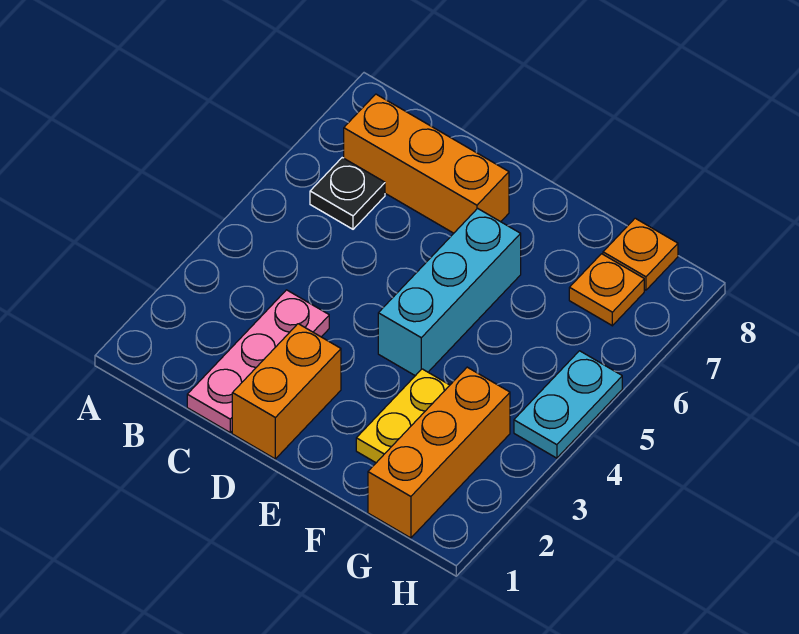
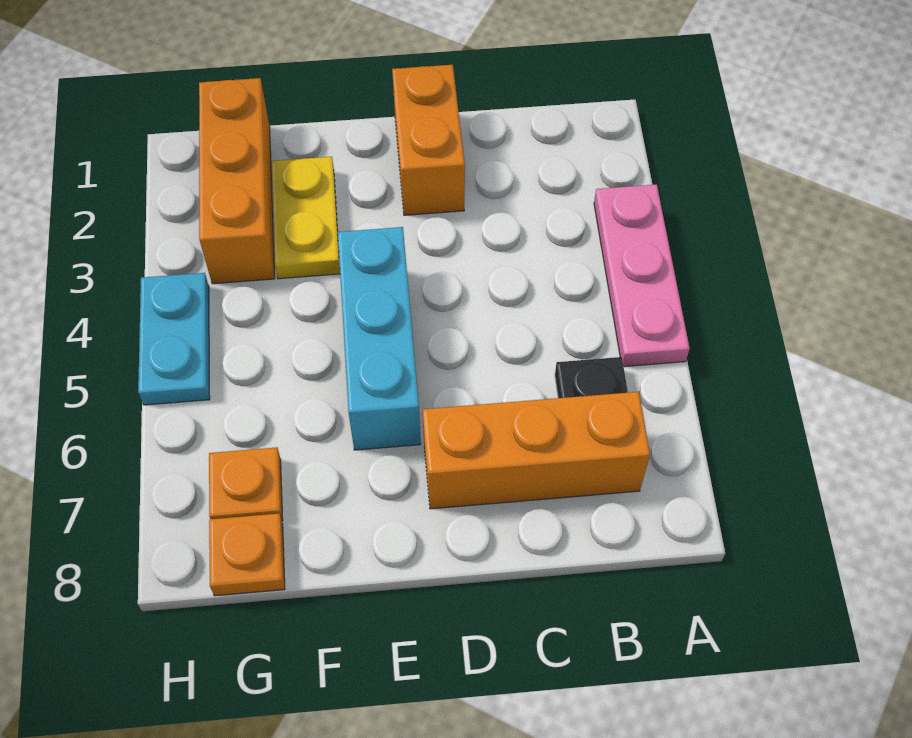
pink plate C1:C3 level 1 -> pink plate A3:A5 level 1

